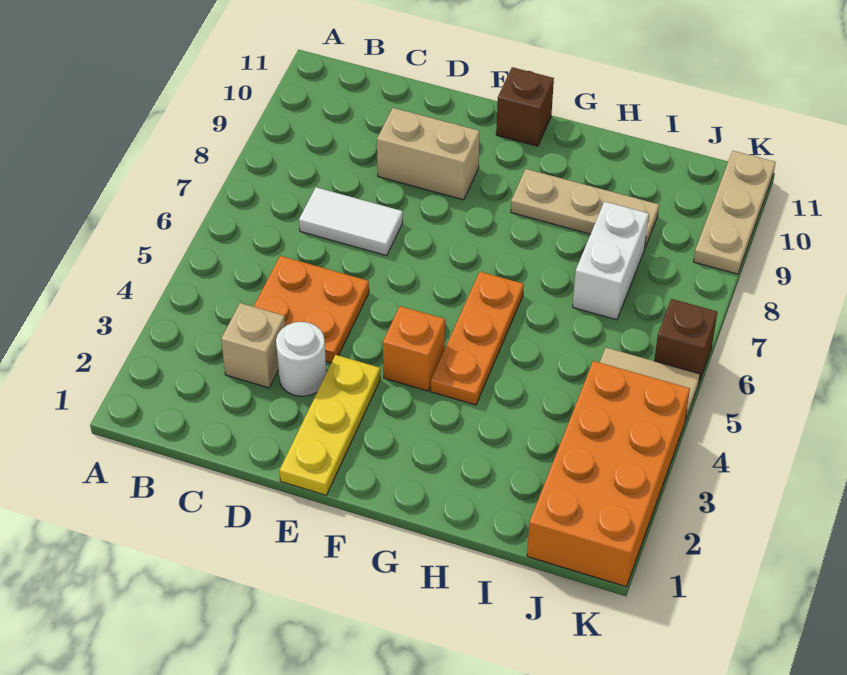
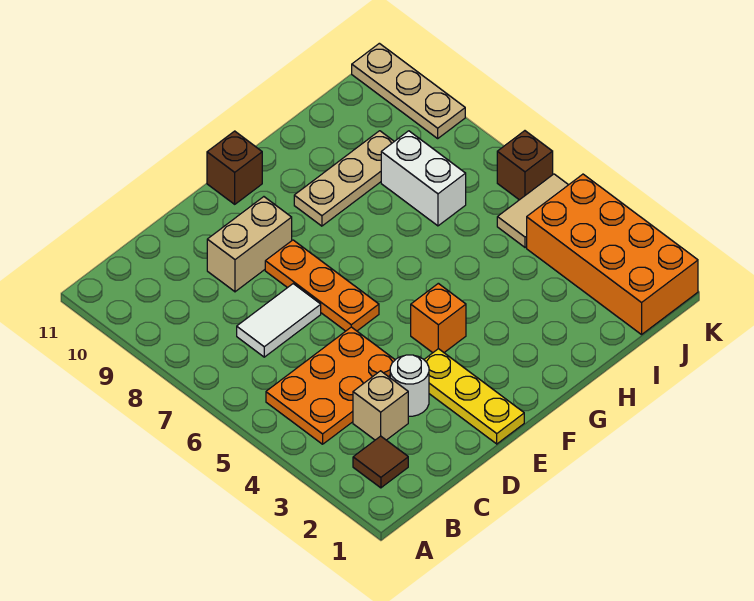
none -> brown tile B2 level 1
orange plate C4:D5 level 1 -> orange plate B4:D5 level 1
orange plate G4:G6 level 1 -> orange plate E6:E8 level 1

